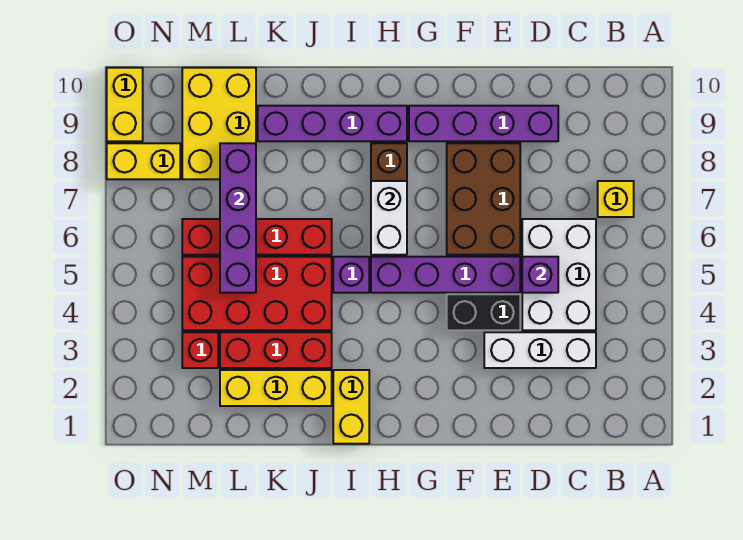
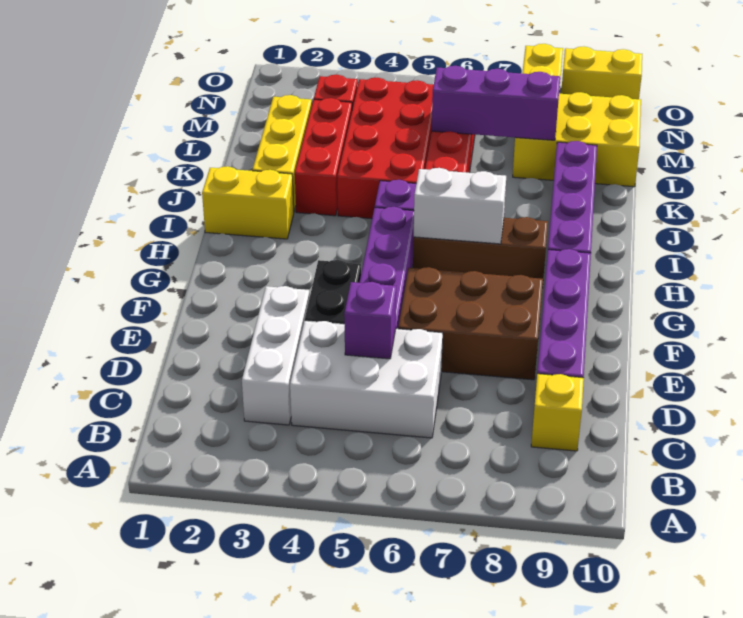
yellow brick B7 level 1 -> yellow brick C9 level 1
purple brick L5:L8 level 2 -> purple brick L6:L8 level 2

